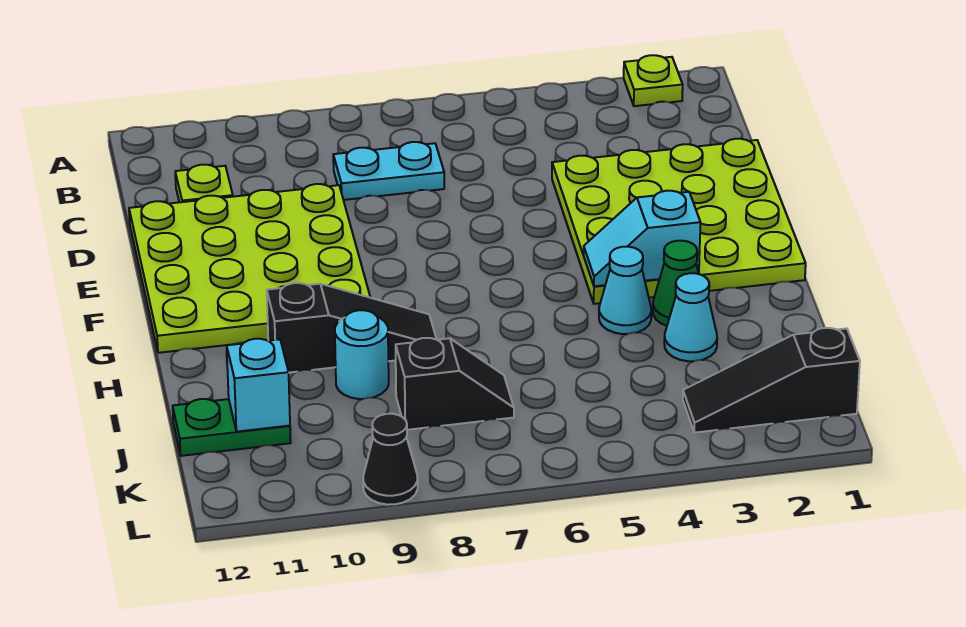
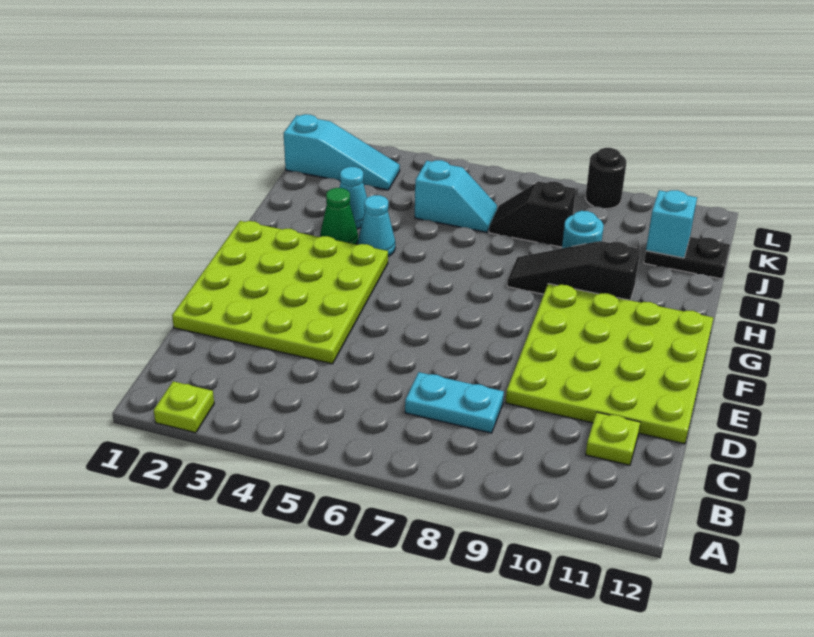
cyan slope G3:G4 level 2 top 3 -> cyan slope J5:J6 level 1 top 5
green plate J11:J12 level 1 -> black plate J11:J12 level 1
black slope K1:K3 level 1 top 1 -> cyan slope K1:K3 level 1 top 1
black cone L9 level 1 -> black round brick L9 level 1

